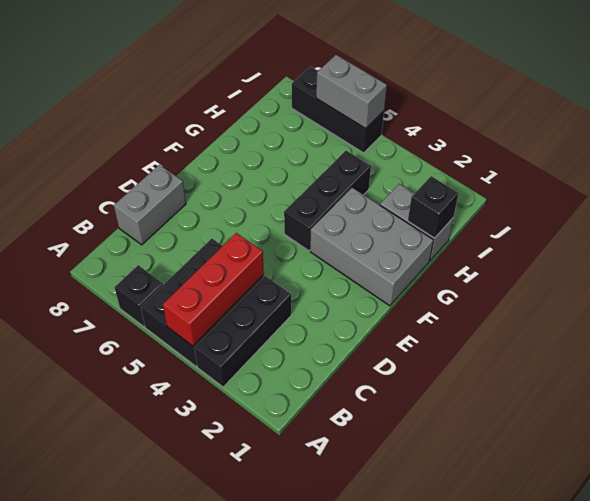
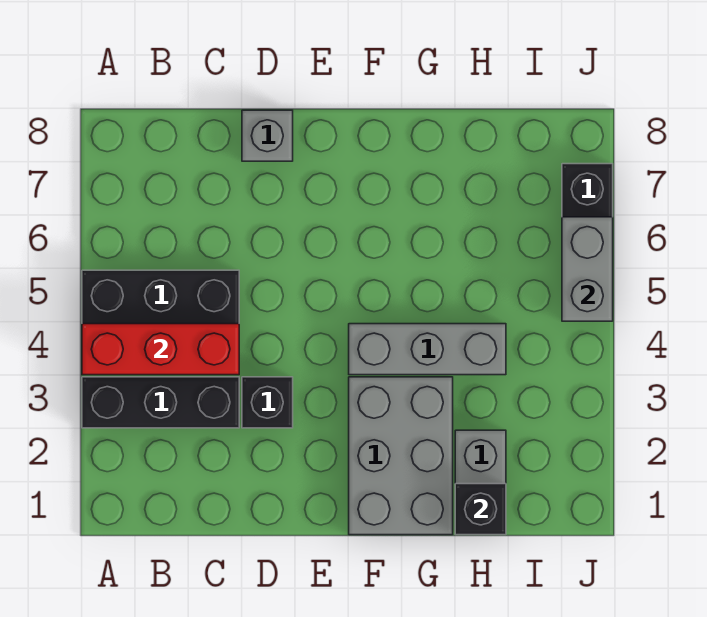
black brick A6 level 1 -> black brick D3 level 1
grey brick C8:D8 level 1 -> grey brick D8 level 1
black brick F4:H4 level 1 -> grey brick F4:H4 level 1

